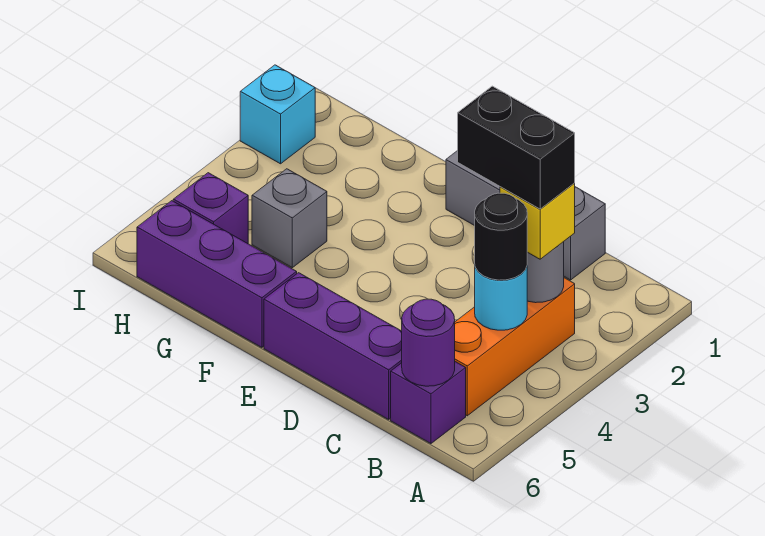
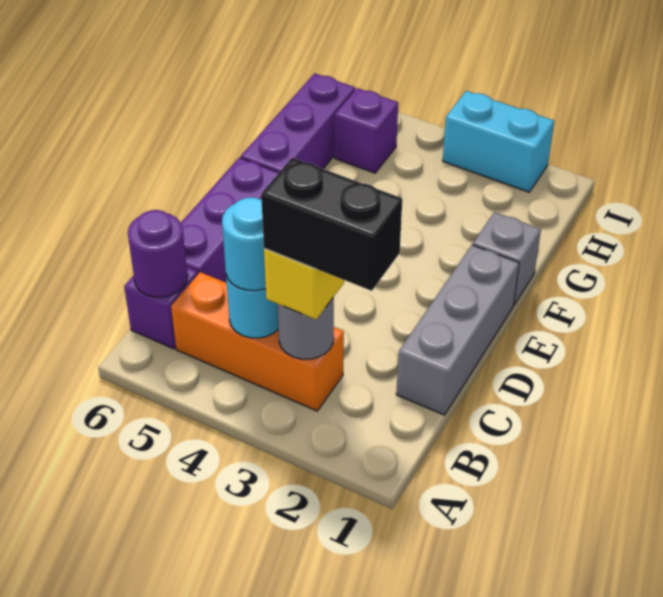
black brick B3:C3 level 4 -> black brick B2:B3 level 4
black round brick B4 level 3 -> cyan round brick B4 level 3
grey brick G4 level 1 -> grey brick F1 level 1
cyan brick I2 level 1 -> cyan brick I2:I3 level 1

